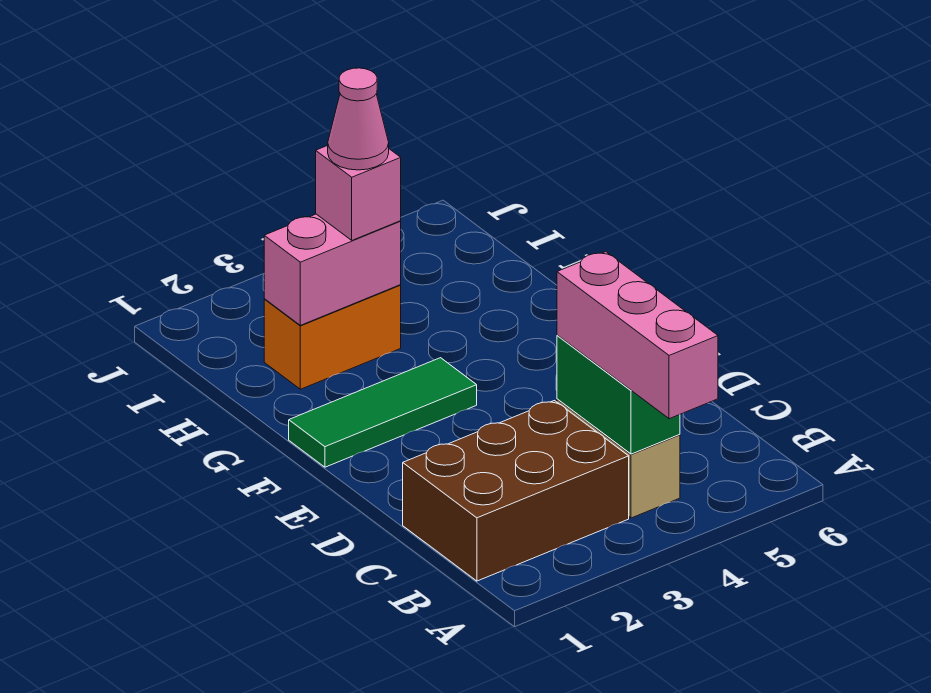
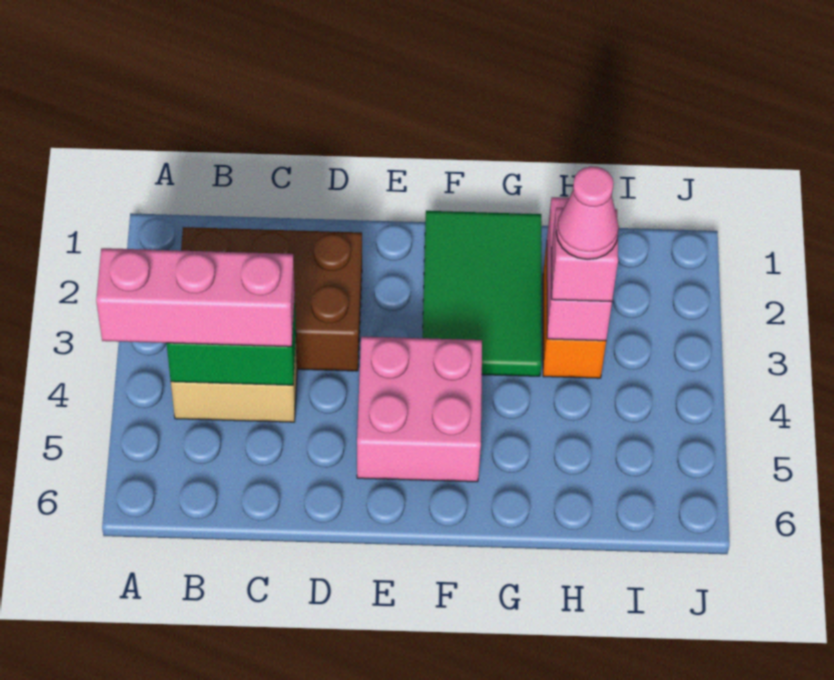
brown brick B1:C3 level 1 -> brown brick B2:D3 level 1
none -> pink brick E4:F5 level 1
green tile F1:F3 level 1 -> green tile F1:G3 level 1

